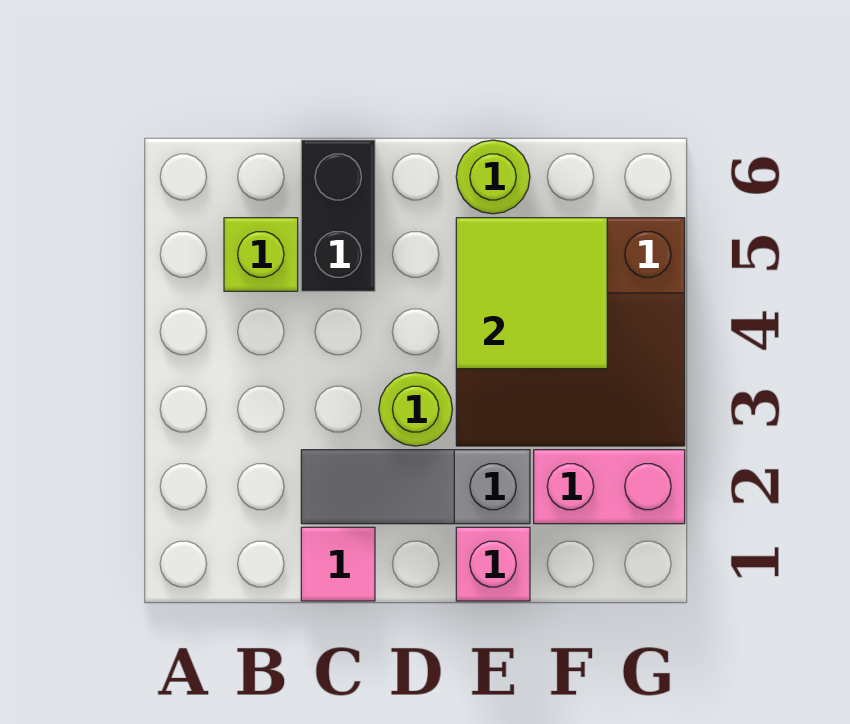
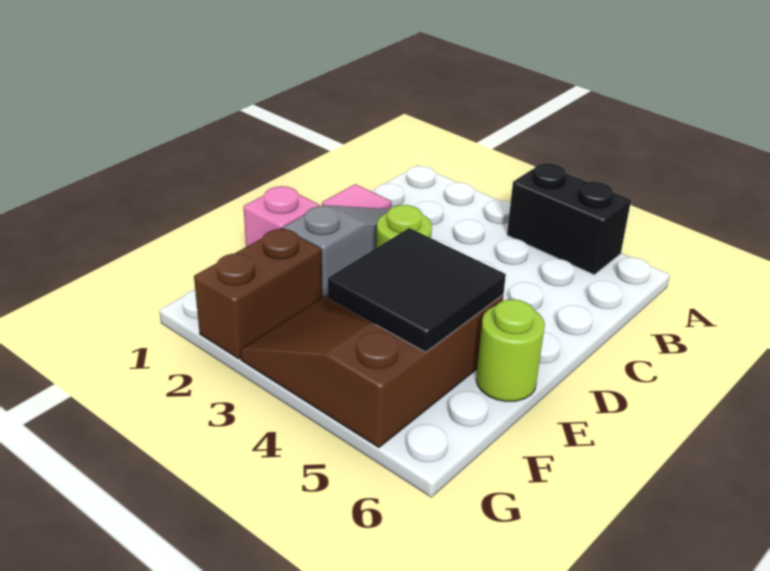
lime brick B5 level 1 -> none
black brick C5:C6 level 1 -> black brick A4:A5 level 1
lime tile E4:F5 level 2 -> black tile E4:F5 level 2
pink brick F2:G2 level 1 -> brown brick F2:G2 level 1

